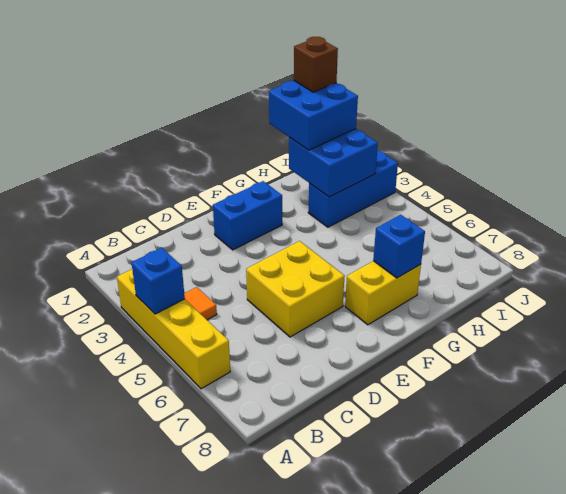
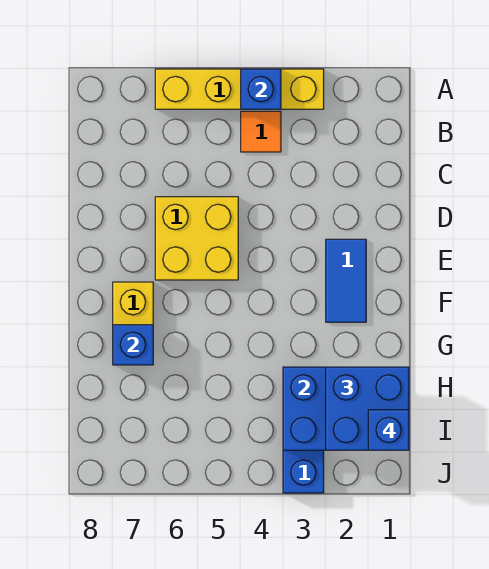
blue brick E2:F2 level 1 -> blue tile E2:F2 level 1
brown brick I1 level 4 -> blue brick I1 level 4

